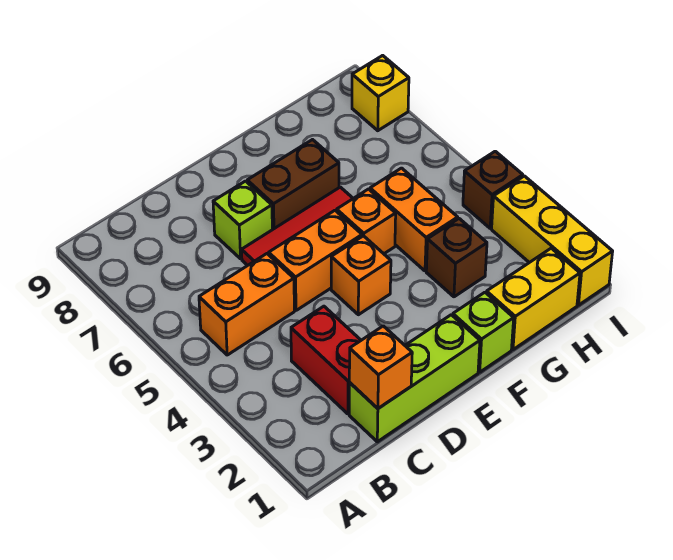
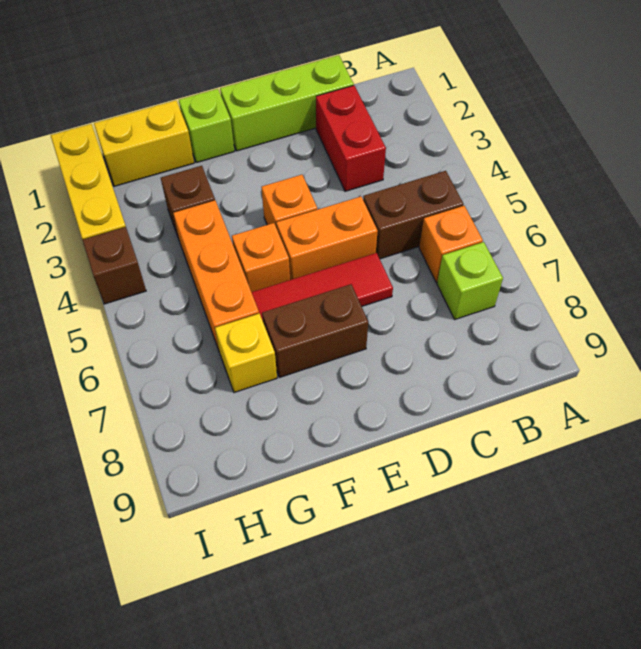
orange brick B5:C5 level 1 -> brown brick B5:C5 level 1
orange brick C1 level 2 -> orange brick B6 level 1
lime brick D7 level 1 -> lime brick B7 level 1
orange brick G4:G5 level 1 -> orange brick G4:G6 level 1
yellow brick I8 level 1 -> yellow brick G7 level 1

